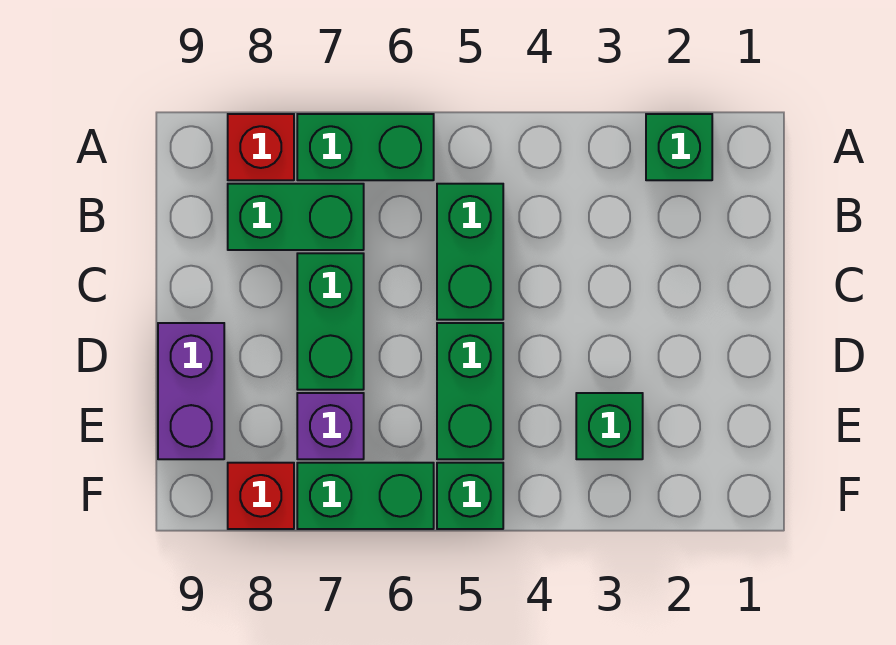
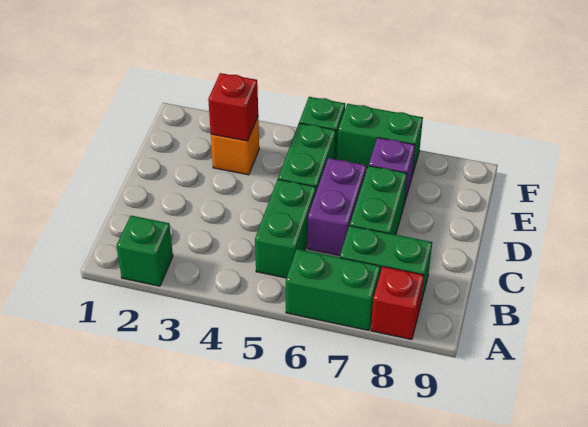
purple brick D9:E9 level 1 -> purple brick C6:D6 level 1
green brick E3 level 1 -> orange brick E3 level 1
red brick F8 level 1 -> red brick E3 level 2

